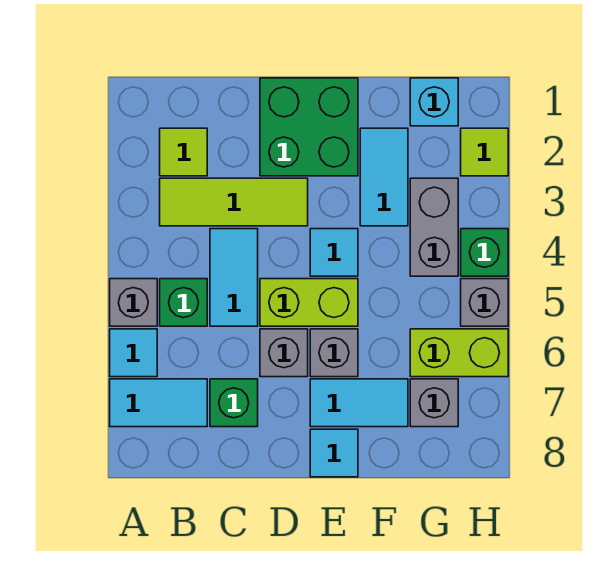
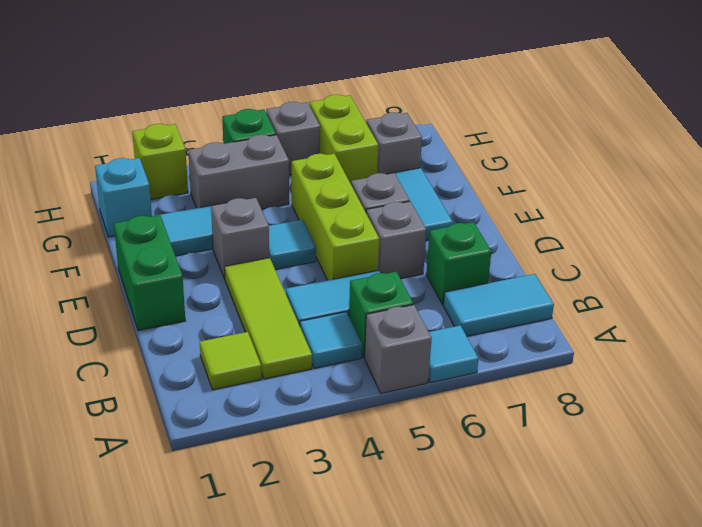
cyan tile A7:B7 level 1 -> cyan tile B7:B8 level 1
green brick D1:E2 level 1 -> green brick D1:E1 level 1
lime brick D5:E5 level 1 -> lime brick D5:F5 level 1
none -> grey brick E3 level 1
cyan tile E8 level 1 -> cyan tile B4 level 1
lime tile H2 level 1 -> lime brick H2 level 1

